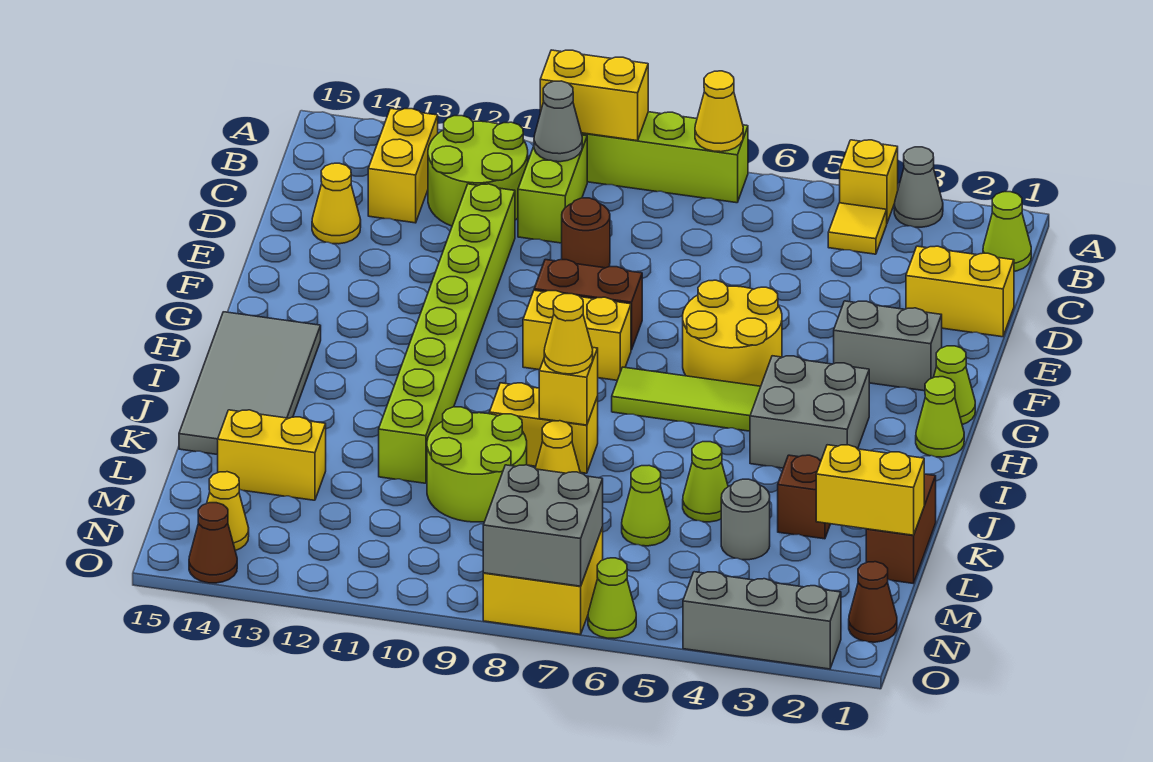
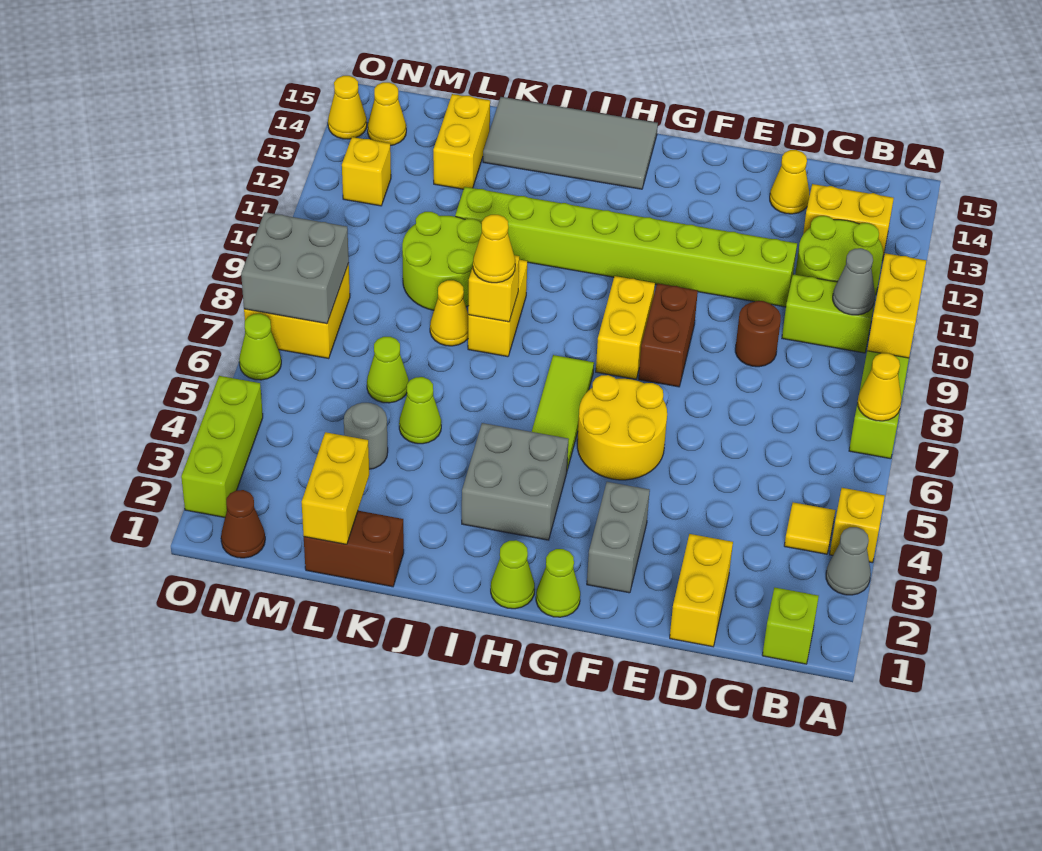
lime cone B1 level 1 -> lime brick B1 level 1
brown brick K3 level 1 -> none
none -> yellow brick N12 level 1
grey brick O2:O4 level 1 -> lime brick O2:O4 level 1
brown cone O14 level 1 -> yellow cone O14 level 1

